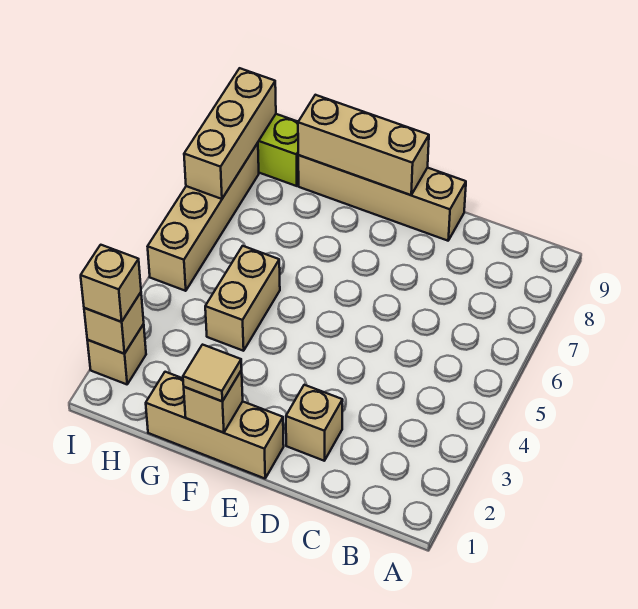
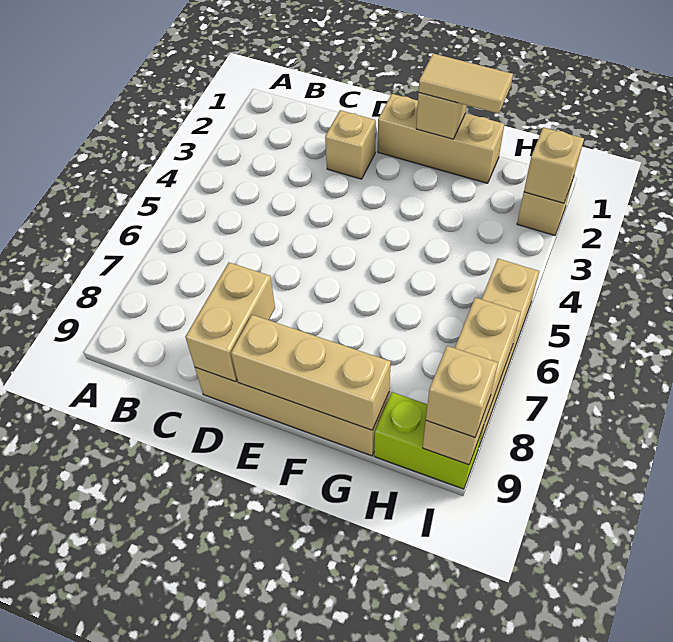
tan tile F1 level 3 -> tan tile F1:G1 level 3
tan brick G4:G5 level 1 -> tan brick D8:D9 level 2
tan brick I2 level 3 -> tan brick I9 level 3

